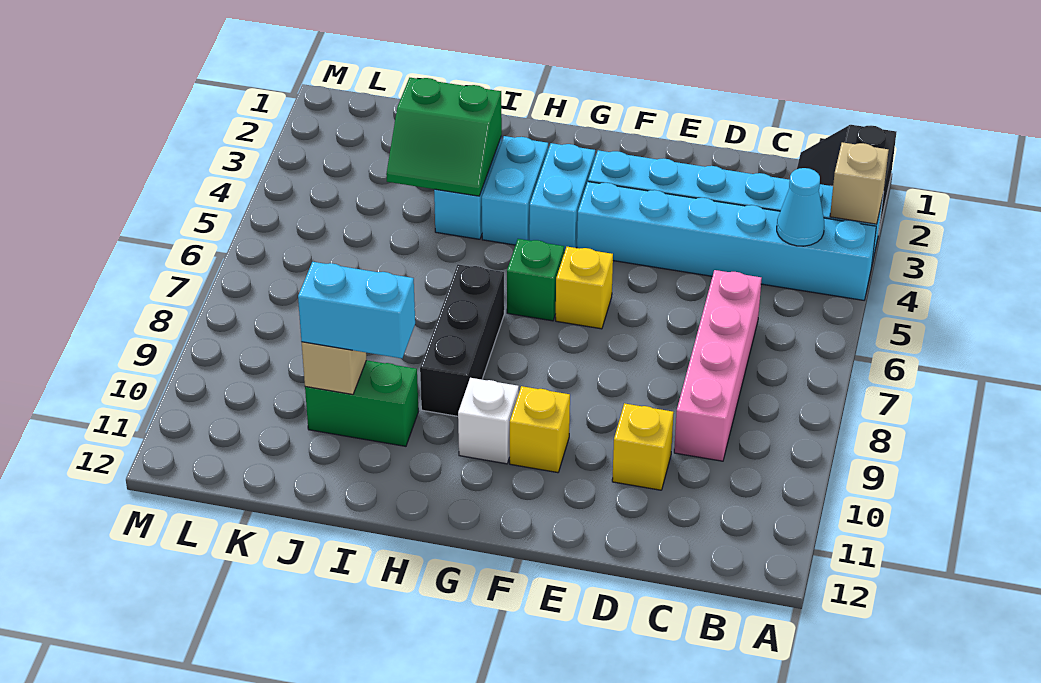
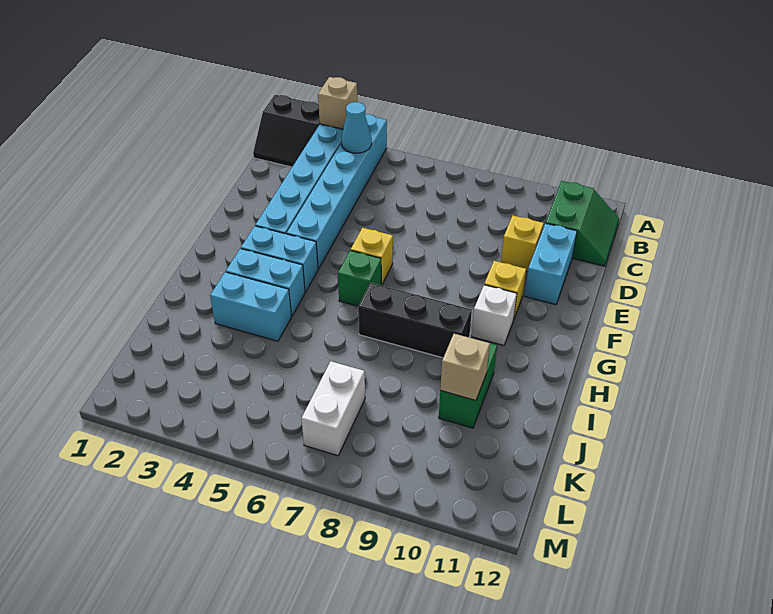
pink brick C6:C9 level 1 -> none
green slope I3:J4 level 2 top 3 -> green slope B11:C12 level 1 top 11
cyan brick I10:J10 level 3 -> cyan brick D11:E11 level 1
none -> white brick K7:L7 level 1

